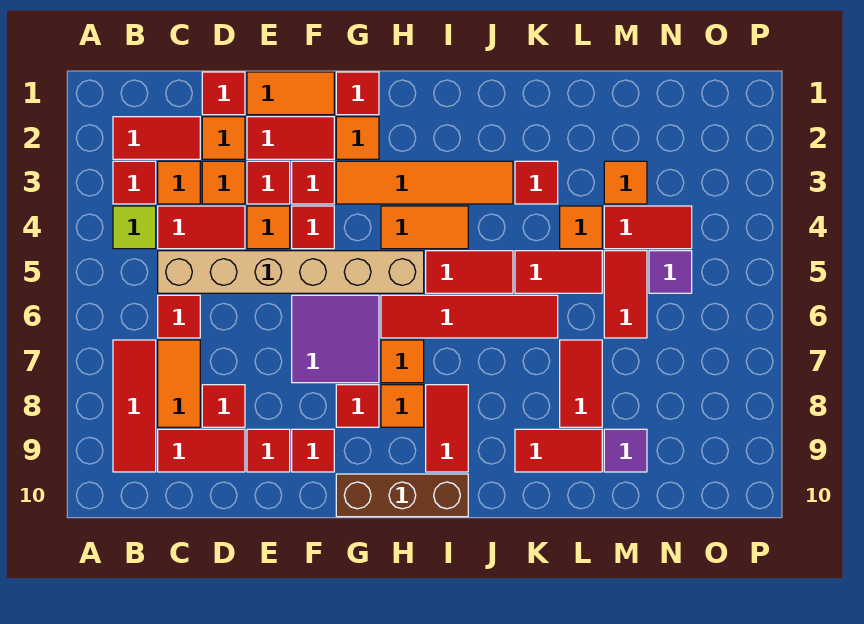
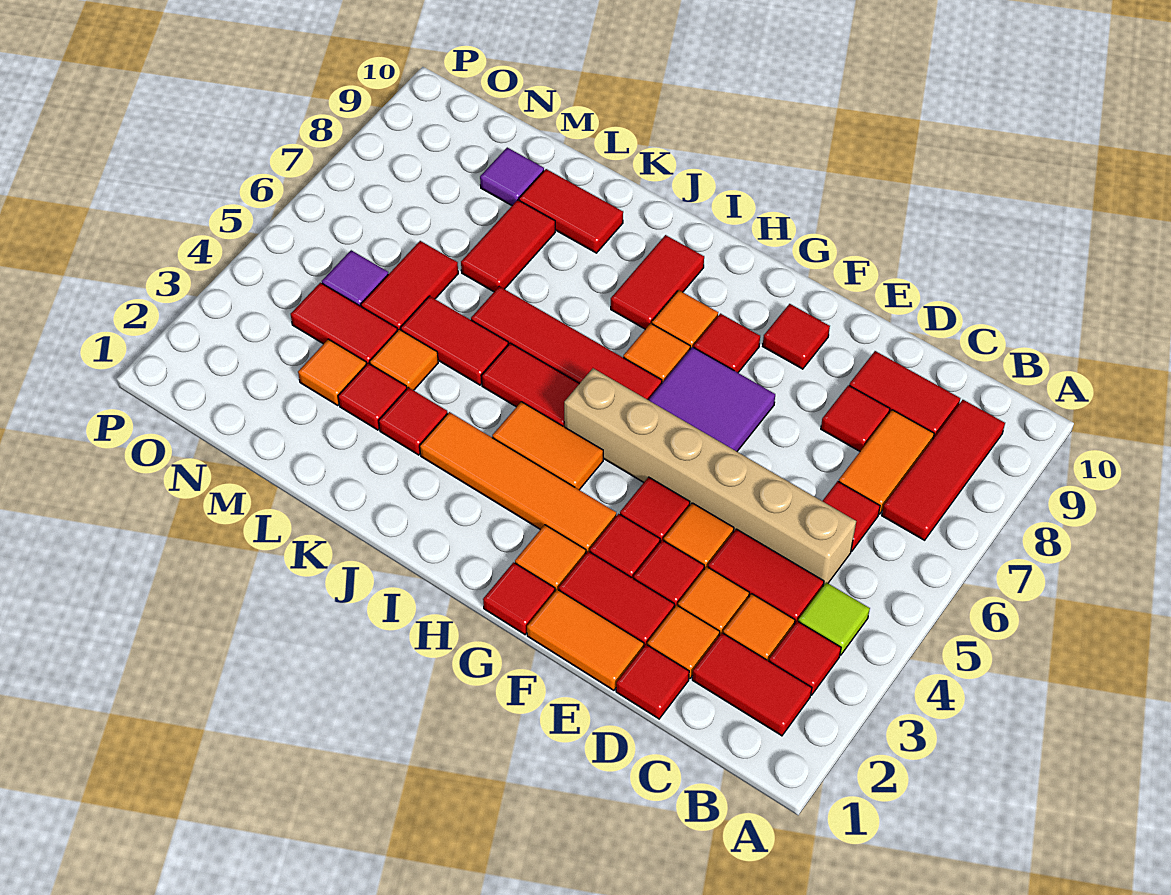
red tile E9 level 1 -> red tile L3 level 1
brown brick G10:I10 level 1 -> none

